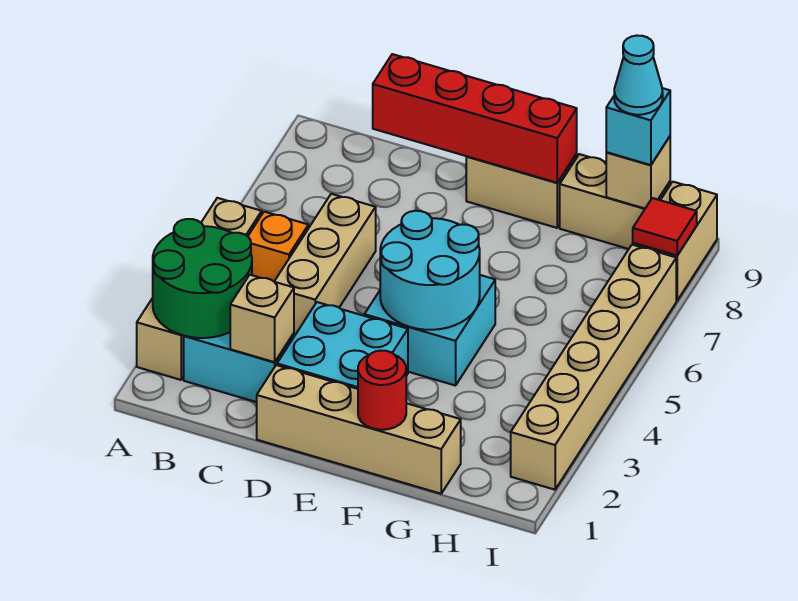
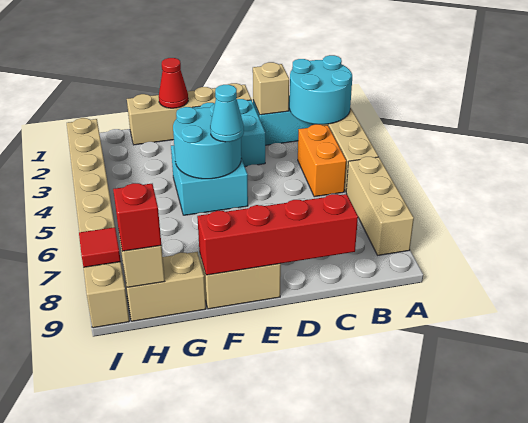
green round brick A2:B3 level 2 -> cyan round brick A2:B3 level 2
orange brick B5 level 1 -> orange brick B4:B5 level 1
tan brick C4:C6 level 1 -> tan brick A6:A8 level 1
red round brick F1 level 2 -> red cone F1 level 2
cyan brick H9 level 3 -> red brick H9 level 3
cyan cone H9 level 4 -> cyan cone E5 level 3

